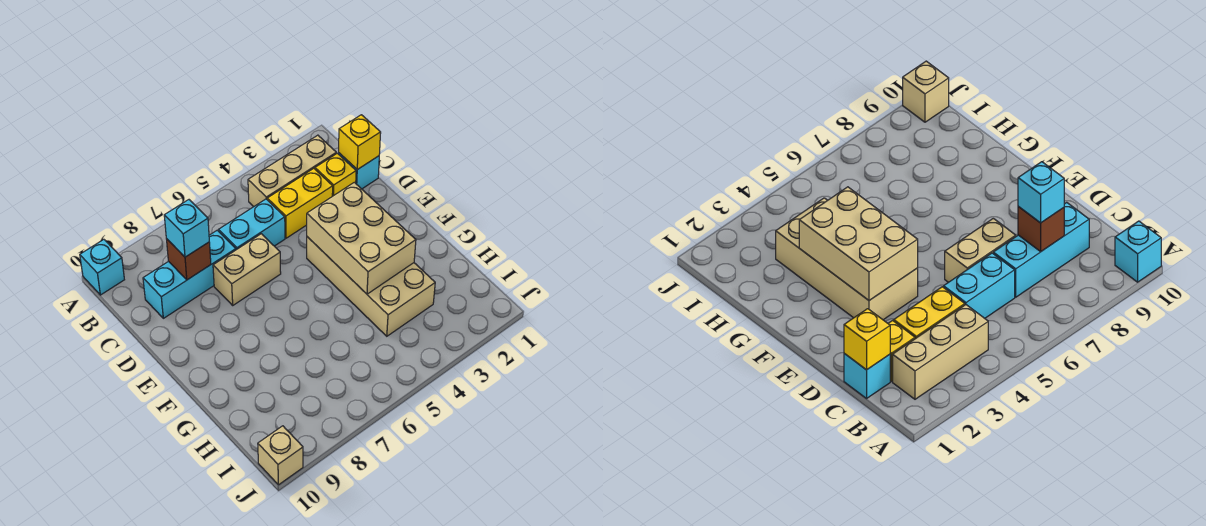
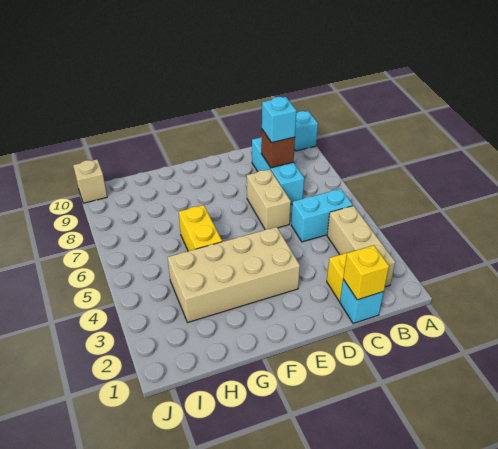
yellow brick C3:C4 level 1 -> yellow brick G5:G6 level 1
cyan brick C5:C6 level 1 -> cyan brick B5:C5 level 1
tan brick E3:G4 level 2 -> none

